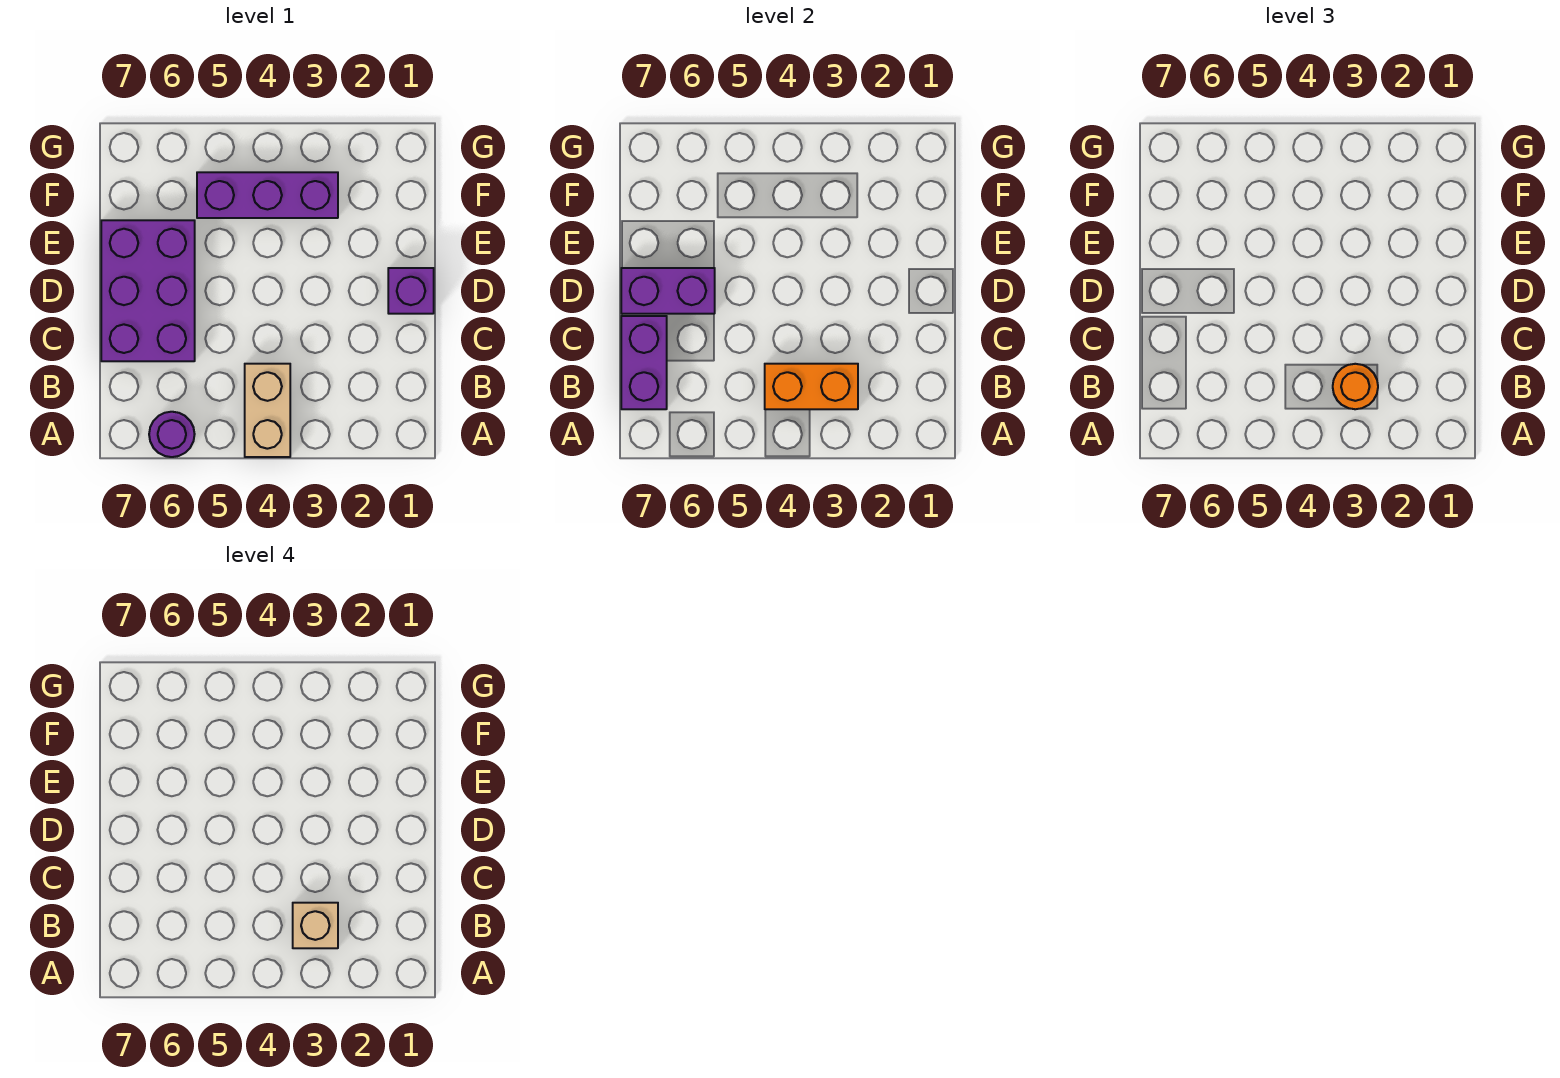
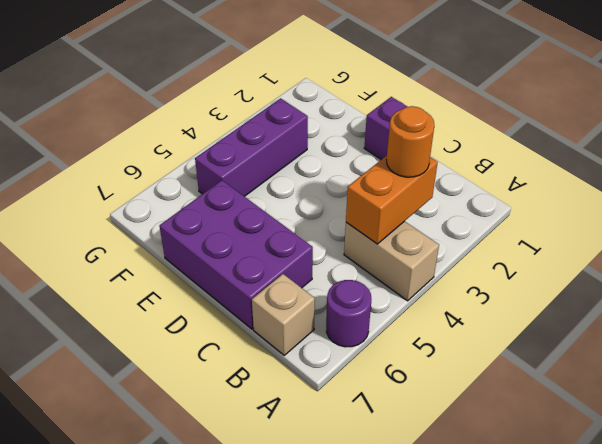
tan brick B3 level 4 -> tan brick B7 level 1
purple brick B7:C7 level 2 -> none
purple brick D6:D7 level 2 -> none

